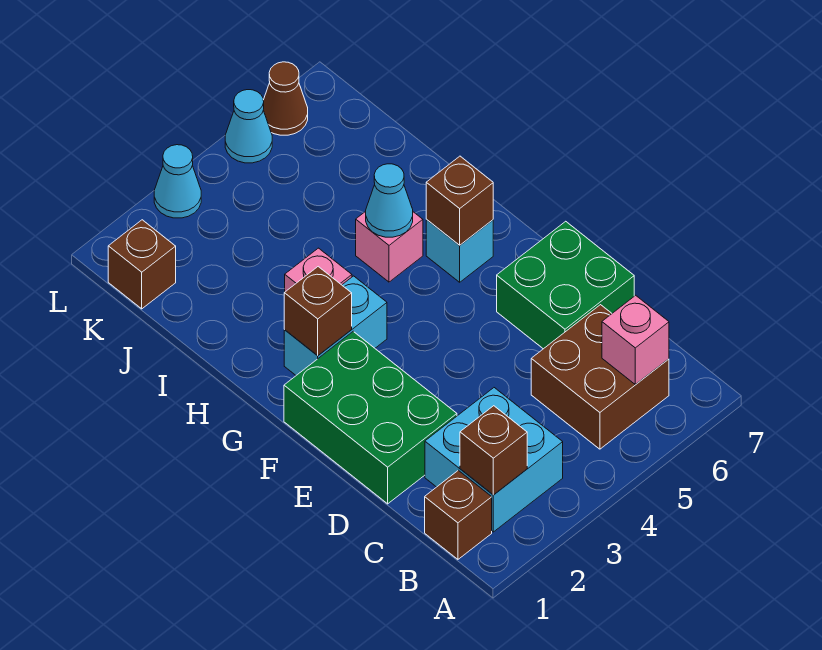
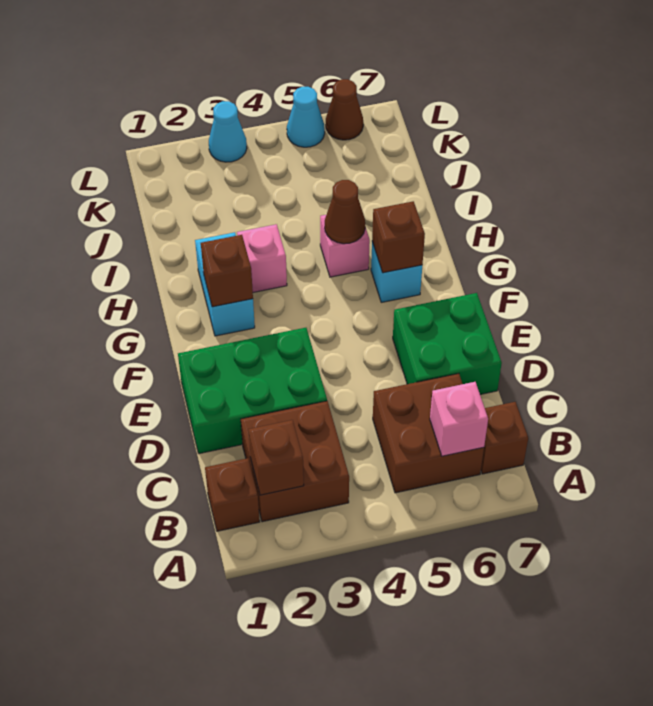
cyan brick B2:C3 level 1 -> brown brick B2:C3 level 1
green brick D1:F2 level 1 -> green brick D1:E3 level 1
cyan brick G2:G3 level 1 -> cyan brick G2:H2 level 1
cyan cone H5 level 2 -> brown cone H5 level 2
brown brick K1 level 1 -> brown brick B7 level 1

